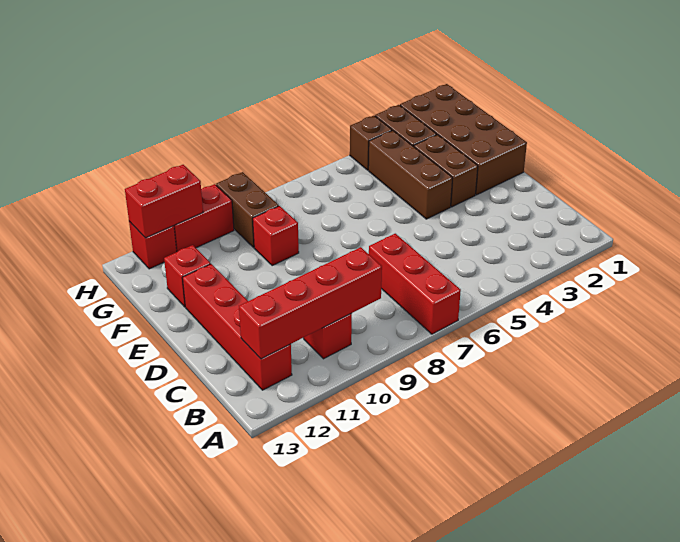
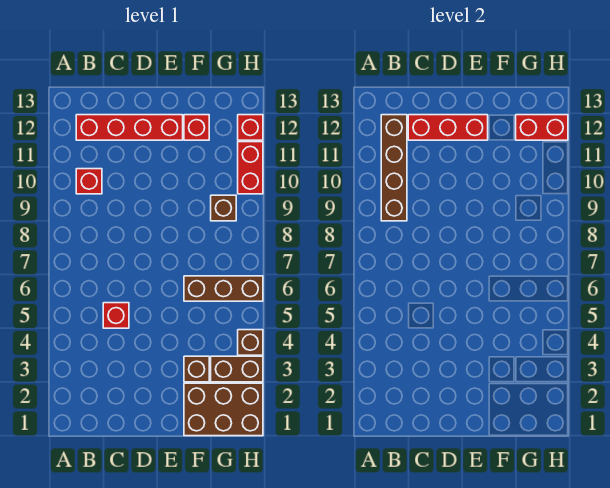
red brick A7:C7 level 1 -> red brick C12:E12 level 2
red brick B9:B12 level 2 -> brown brick B9:B12 level 2
brown brick E1:H2 level 1 -> brown brick F1:H2 level 1
brown brick E3:F3 level 1 -> brown brick F3 level 1
brown brick E4:G4 level 1 -> brown brick F6:H6 level 1
red brick F9 level 1 -> red brick C5 level 1
brown brick G9:H9 level 1 -> brown brick G9 level 1
red brick H11:H12 level 2 -> red brick G12:H12 level 2

